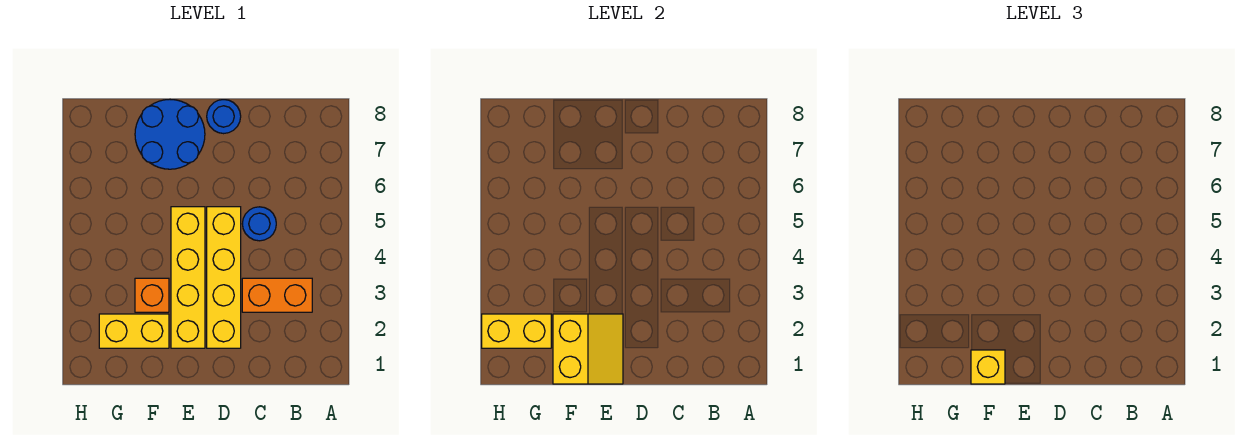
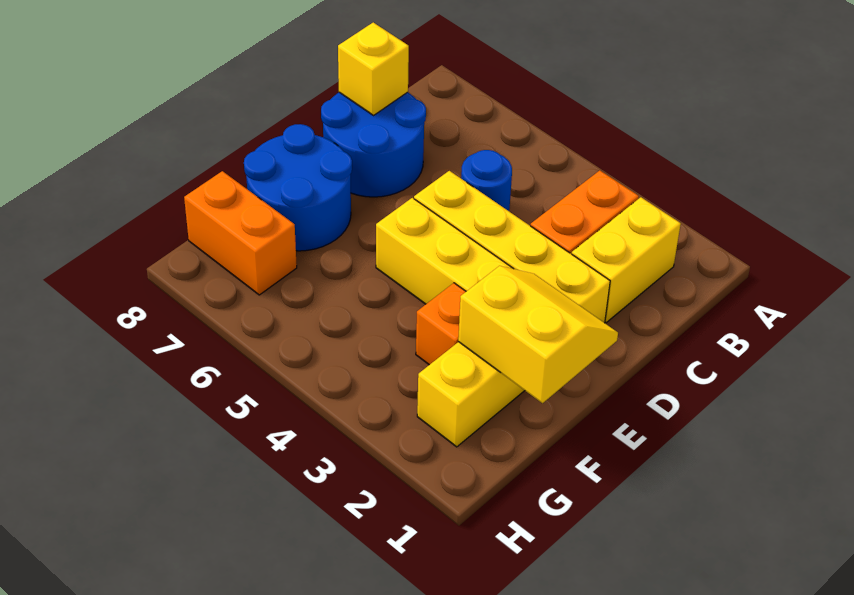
blue round brick D8 level 1 -> blue round brick C7:D8 level 1
yellow brick F1 level 3 -> yellow brick C8 level 2
yellow brick G2:H2 level 2 -> yellow brick B2:C2 level 1
none -> orange brick G7:G8 level 1

